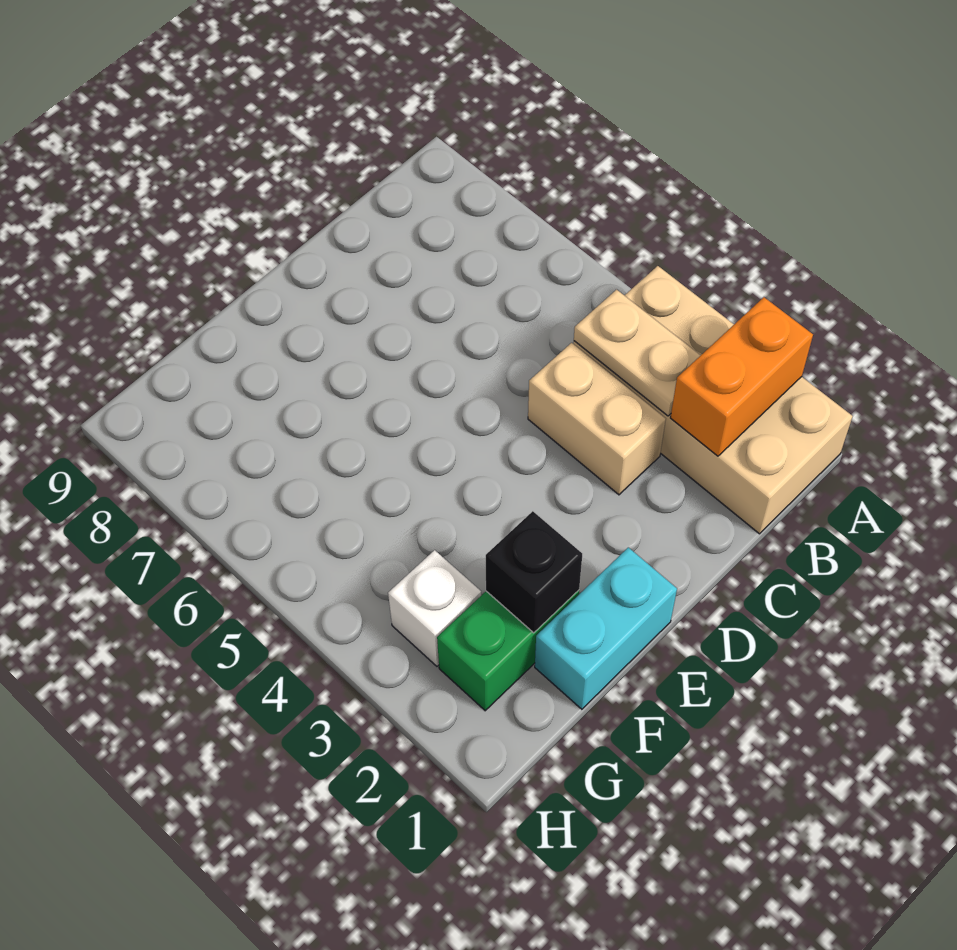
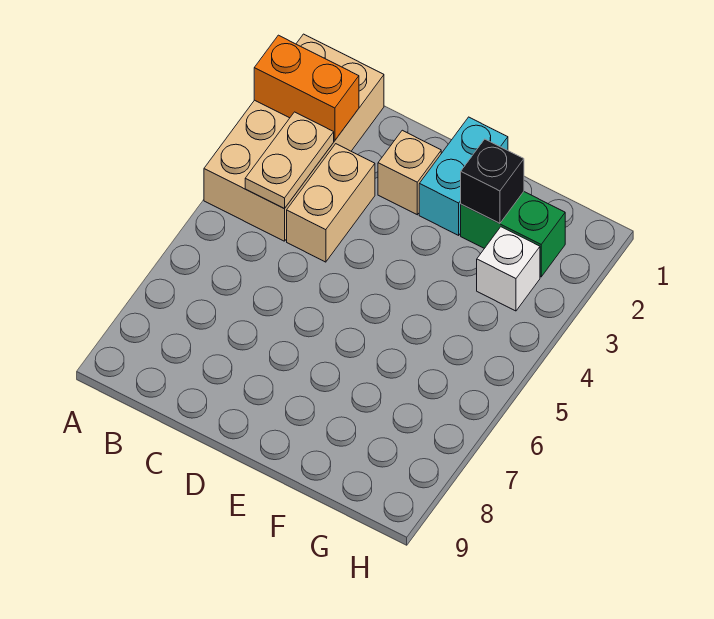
none -> tan brick D2 level 1
cyan brick E1:F1 level 1 -> cyan brick E1:E2 level 1

